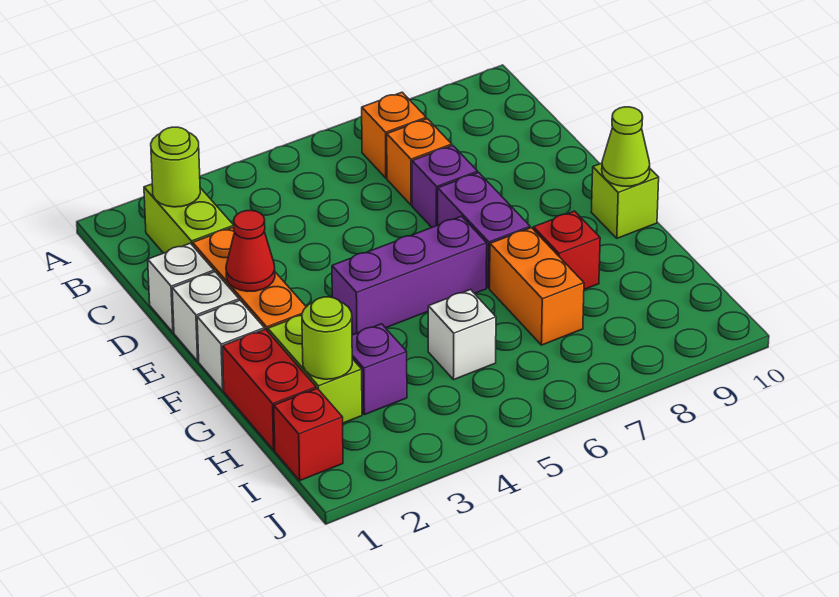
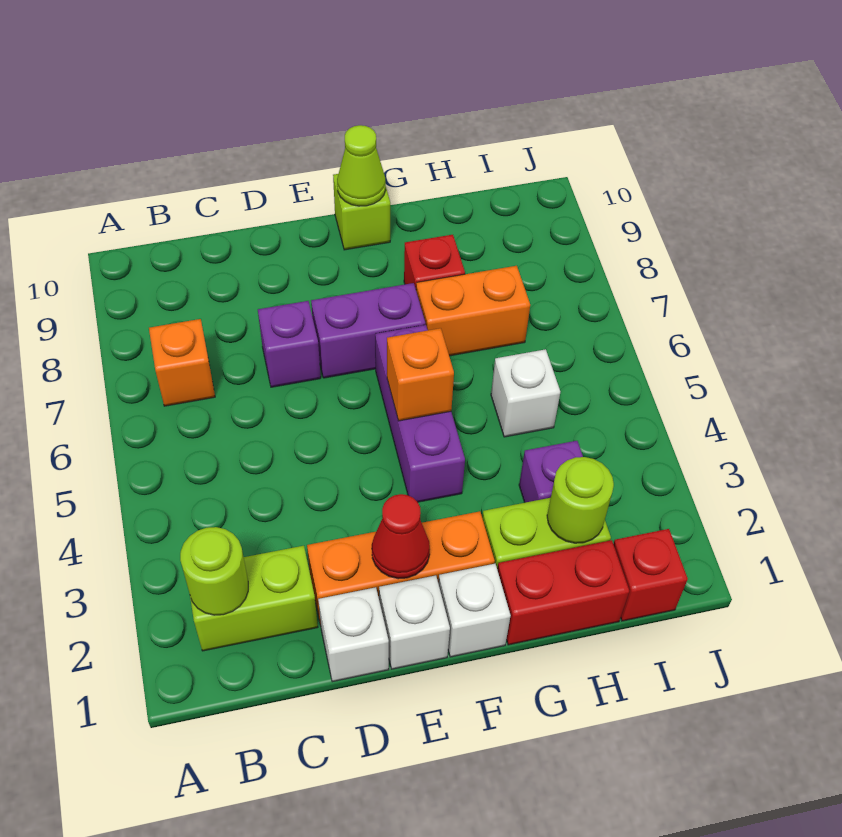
orange brick C7 level 1 -> orange brick F5 level 2

